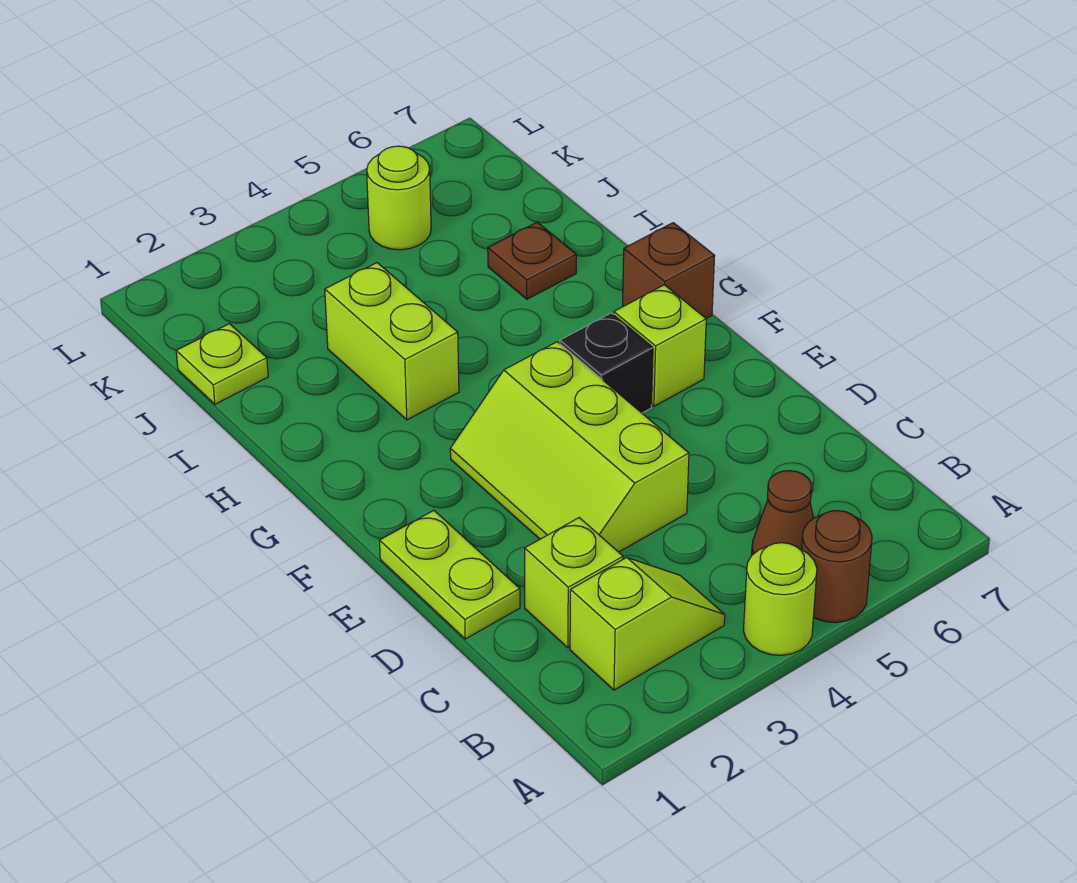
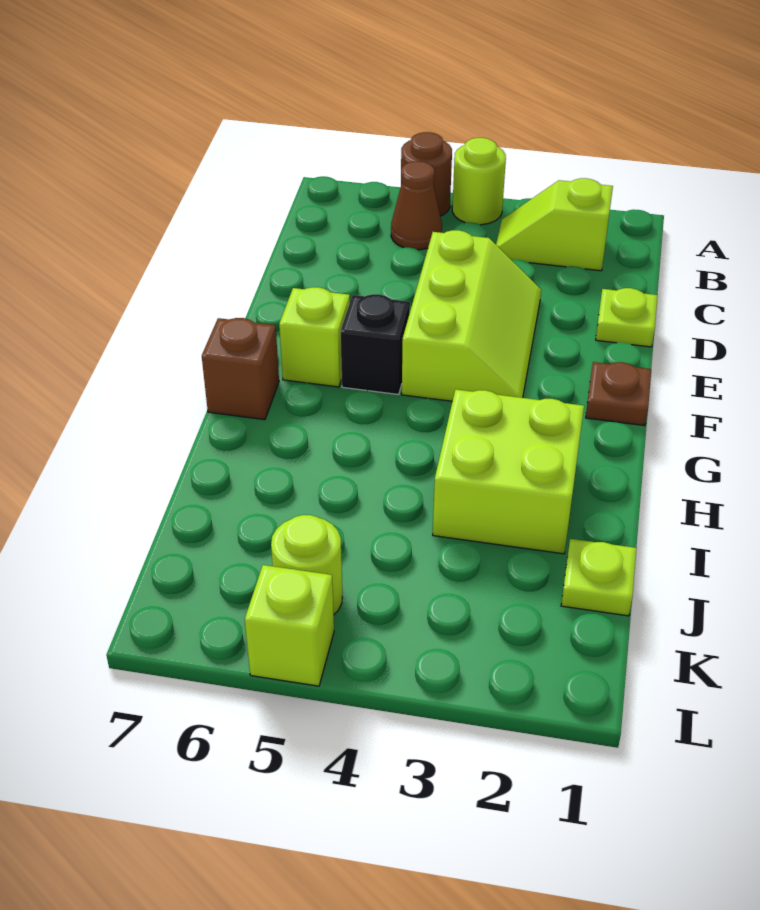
lime brick C2 level 1 -> lime brick L5 level 1
lime plate D1:E1 level 1 -> lime plate D1 level 1
lime brick H3:I3 level 1 -> lime brick H2:I3 level 1
brown plate I6 level 1 -> brown plate F1 level 1

